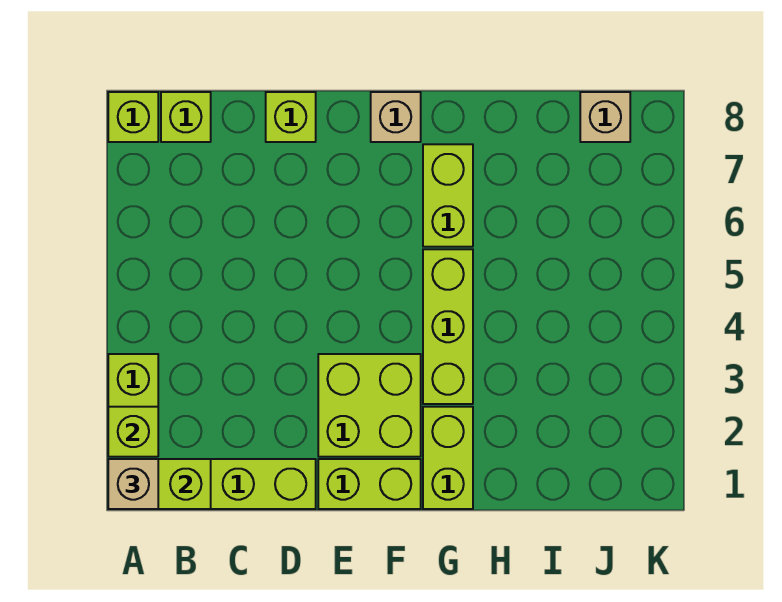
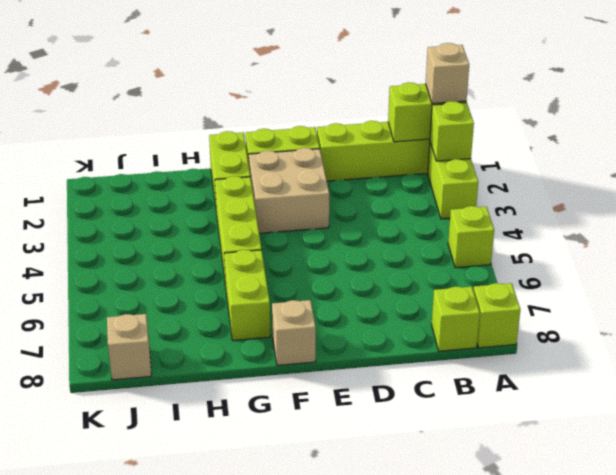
lime brick D8 level 1 -> lime brick A5 level 1
lime brick E2:F3 level 1 -> tan brick E2:F3 level 1

